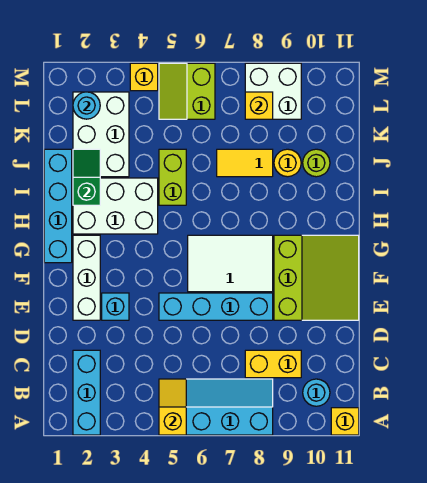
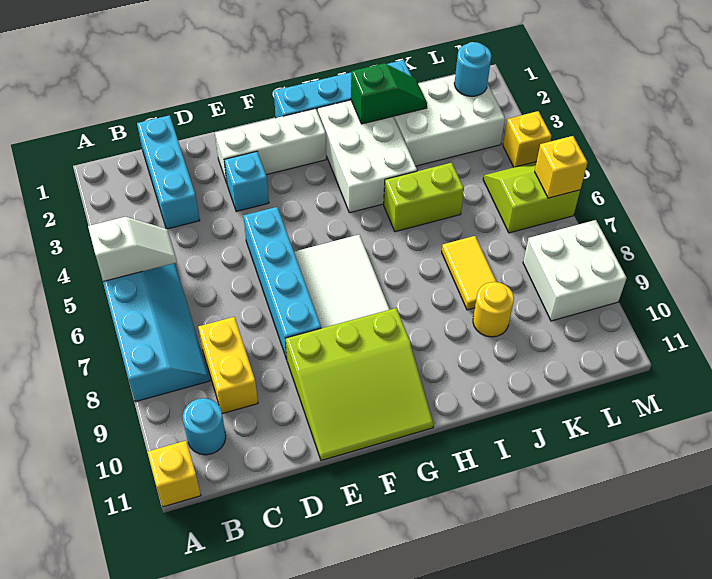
cyan brick A2:C2 level 1 -> cyan brick C1:C3 level 1
yellow slope A5:B5 level 2 top A -> white slope A5:B5 level 2 top A
lime round brick J10 level 1 -> none
yellow brick L8 level 2 -> yellow brick M6 level 2

